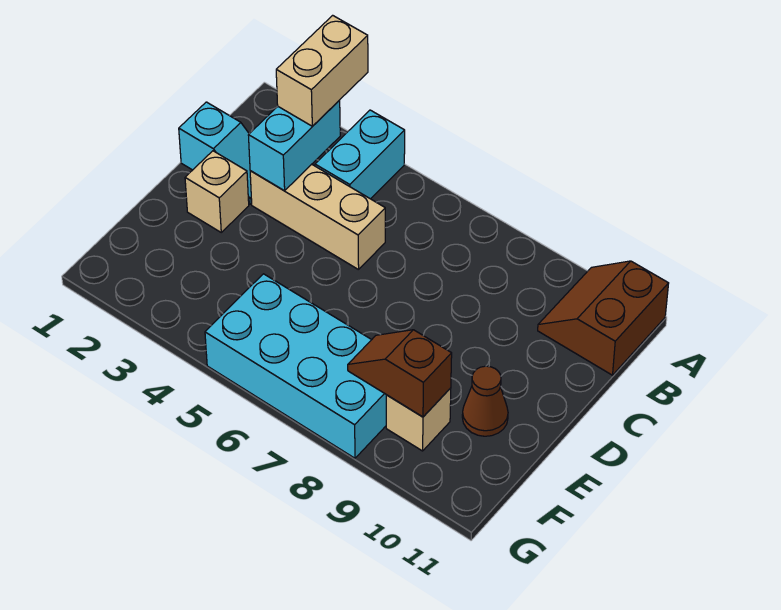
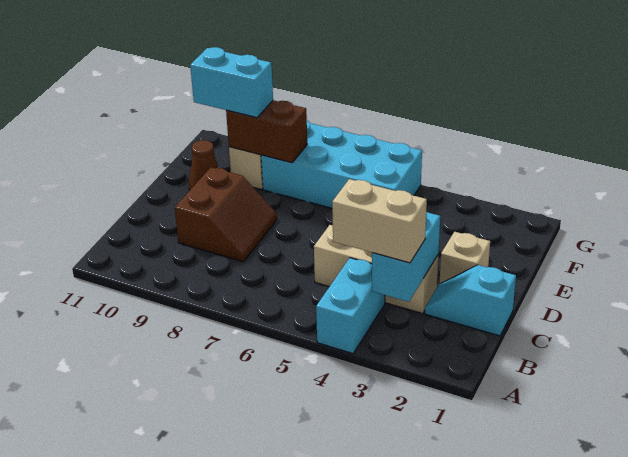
tan brick A3:B3 level 3 -> tan brick B3:B4 level 3
brown slope A10:B11 level 1 top 11 -> brown slope C8:D9 level 1 top 9
brown slope F8:F9 level 2 top 9 -> brown brick F8:F9 level 2
none -> cyan brick F9:F10 level 3

